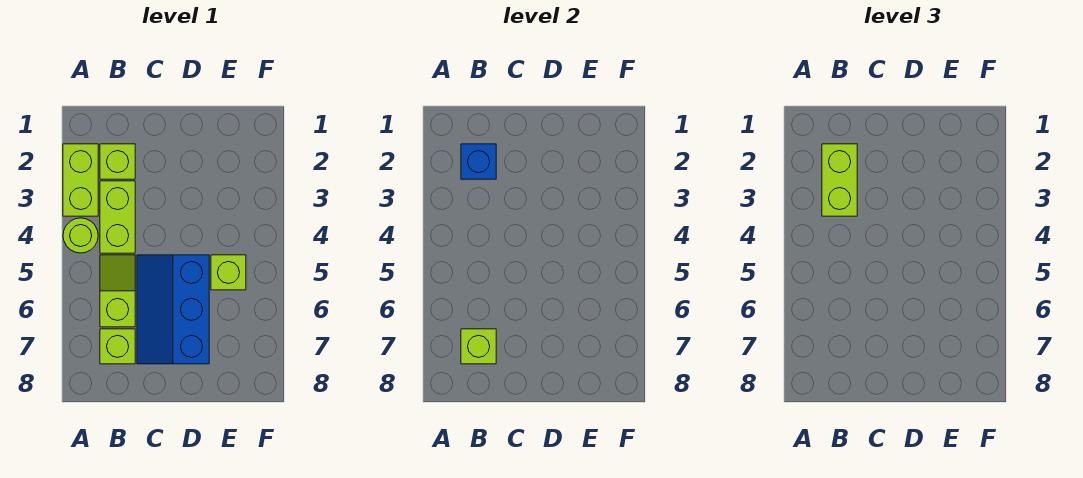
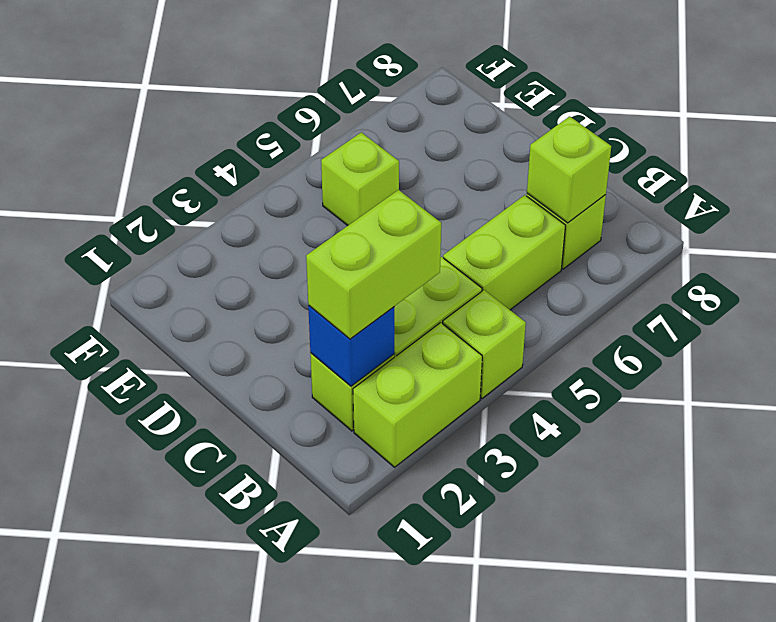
lime round brick A4 level 1 -> lime brick A4 level 1
lime slope B5:B6 level 1 top 6 -> lime brick B5:B6 level 1
blue slope C5:D7 level 1 top D -> none

